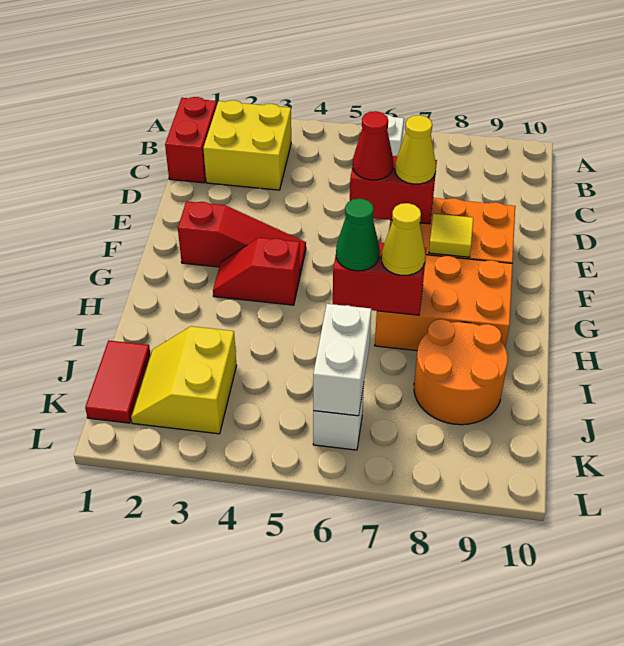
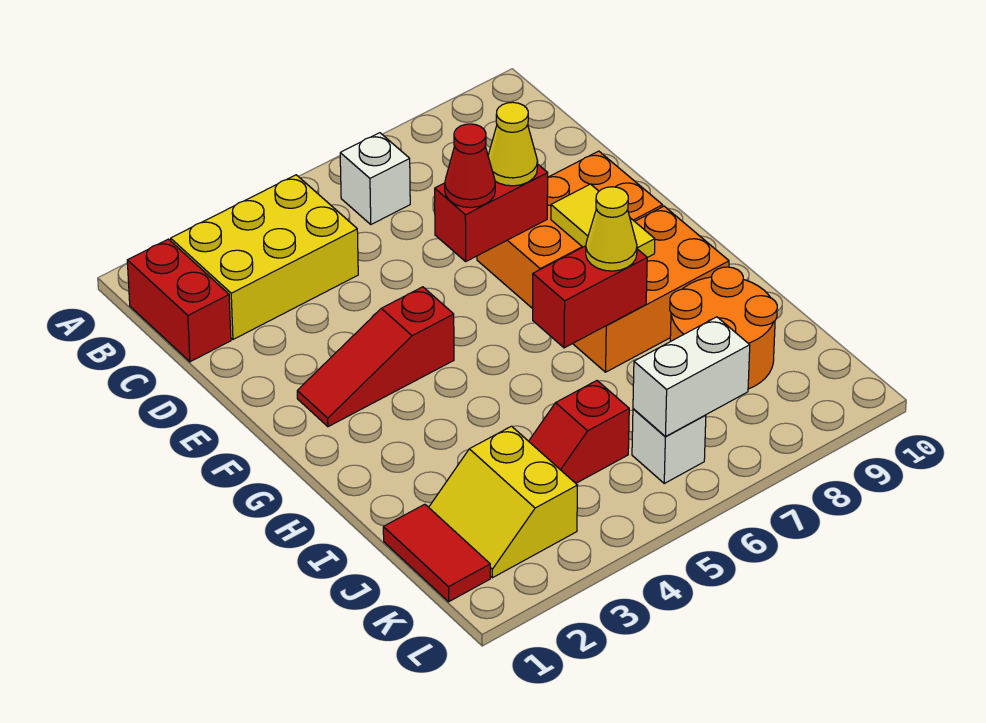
yellow brick B2:C3 level 1 -> yellow brick B2:C4 level 1
red slope F2:F4 level 1 top 2 -> red slope F2:F4 level 1 top 4
yellow tile F8 level 2 -> yellow tile F8:G8 level 2
red slope G3:G4 level 1 top 4 -> red slope J4:J5 level 1 top 5
green cone H6 level 3 -> none
white brick J6:K6 level 2 -> white brick K6:K7 level 2

